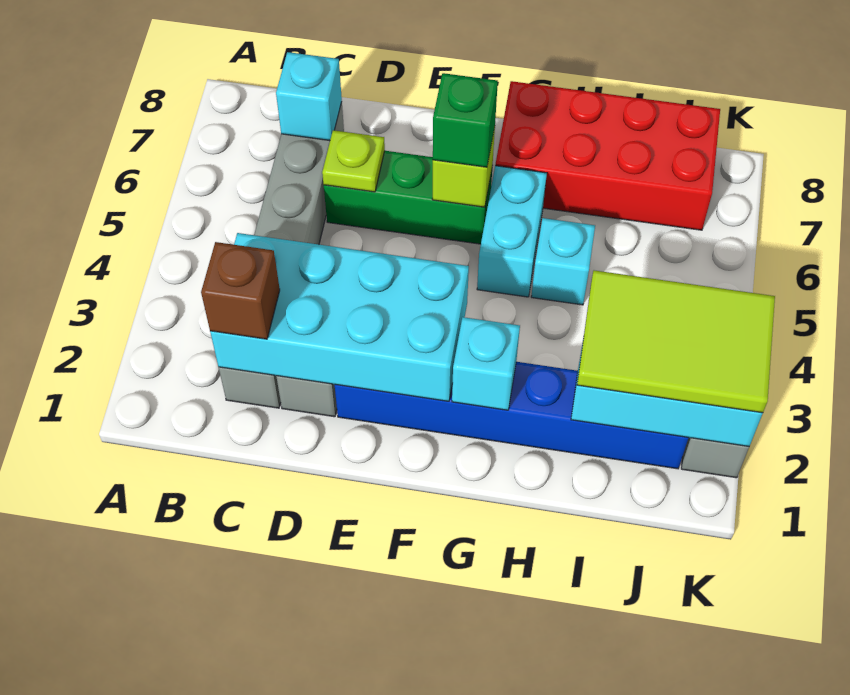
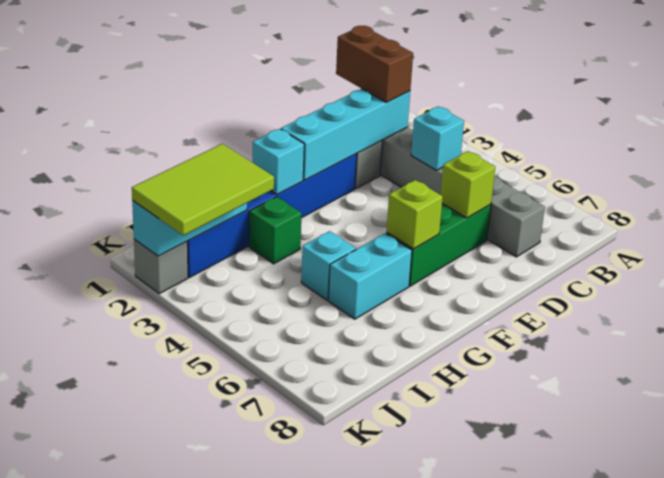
cyan brick C2:F3 level 2 -> cyan brick C2:F2 level 2
brown brick C2 level 3 -> brown brick C1:C2 level 3
cyan brick C7 level 2 -> cyan brick C4 level 2
lime plate D6 level 2 -> lime brick D6 level 2
green brick F6 level 3 -> green brick H3 level 1
cyan brick G5:G6 level 1 -> cyan brick G6:H6 level 1
red brick G7:J8 level 1 -> none

